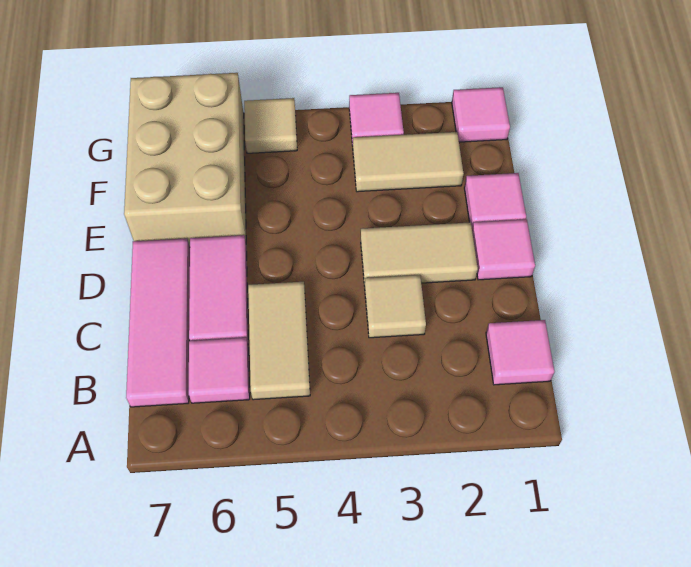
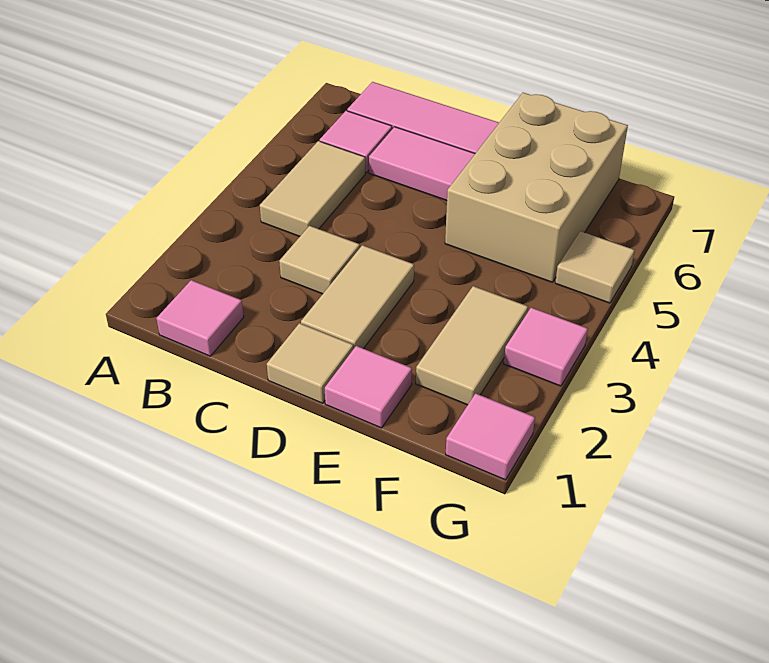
tan tile B5:C5 level 1 -> tan tile B4:B5 level 1
pink tile D1 level 1 -> tan tile D1 level 1
tan brick E6:G7 level 1 -> tan brick E5:F7 level 1

